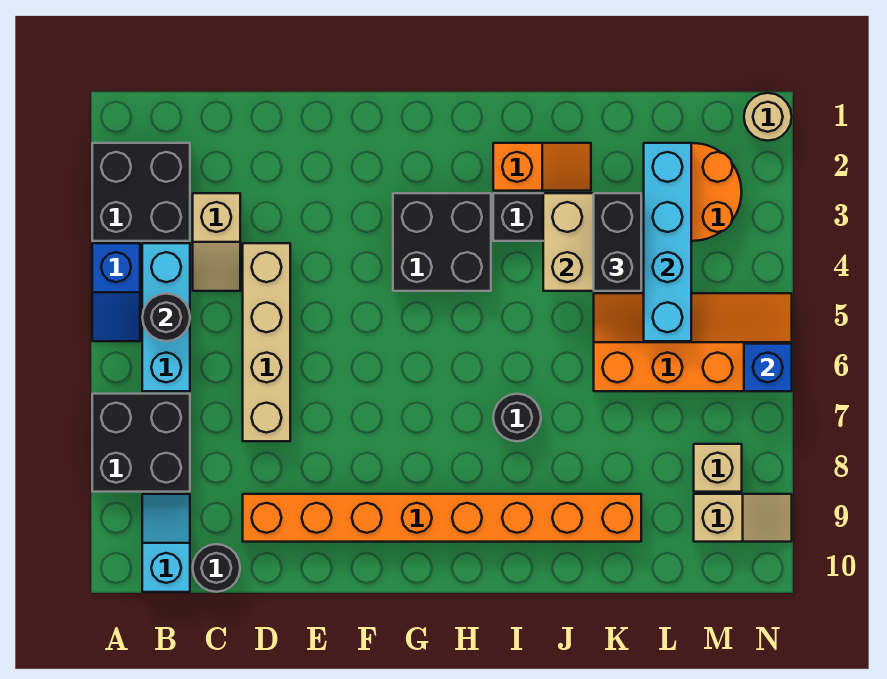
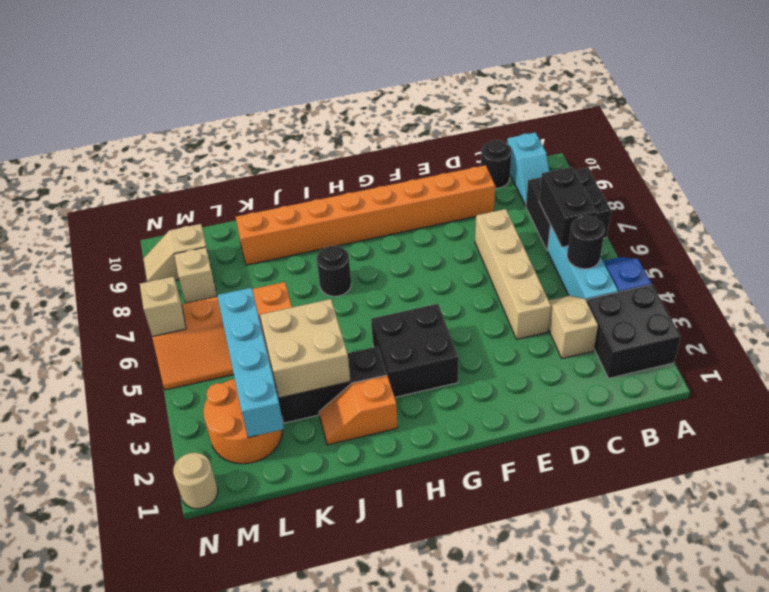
black brick K3:K4 level 3 -> black brick B6:B7 level 2
blue brick N6 level 2 -> tan brick N6 level 2

